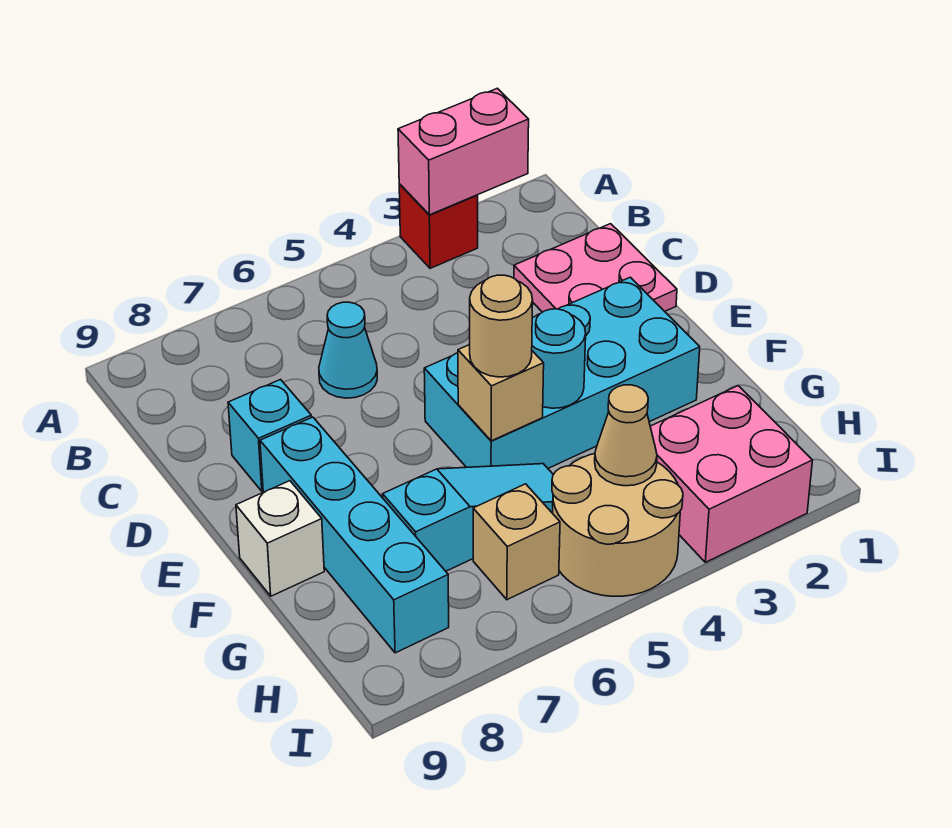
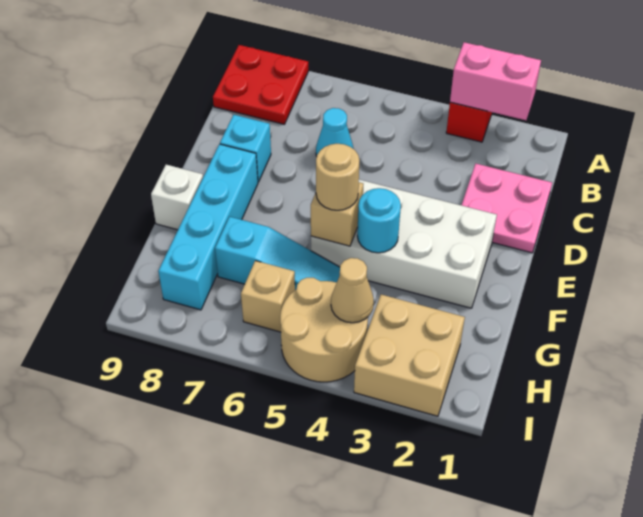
none -> red plate A8:B9 level 1
cyan brick E2:F5 level 1 -> white brick E2:F5 level 1
pink brick H2:I3 level 1 -> tan brick H2:I3 level 1

